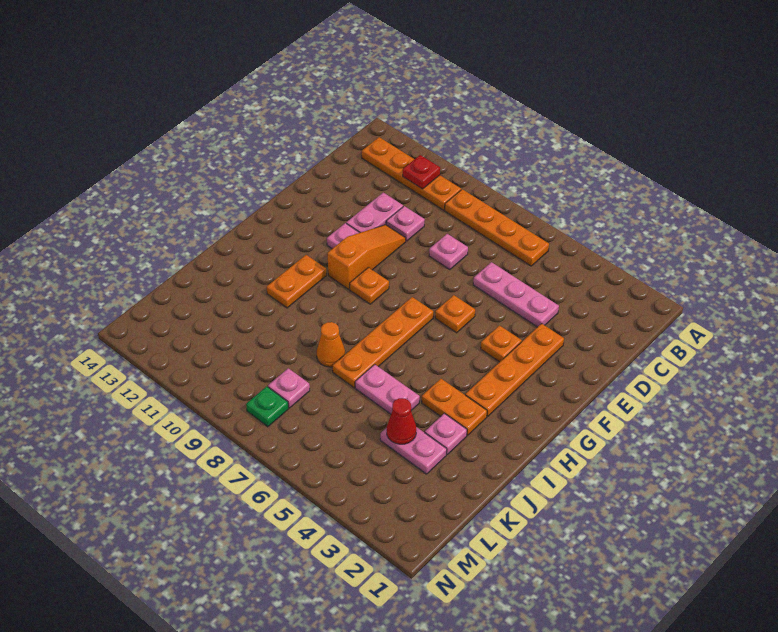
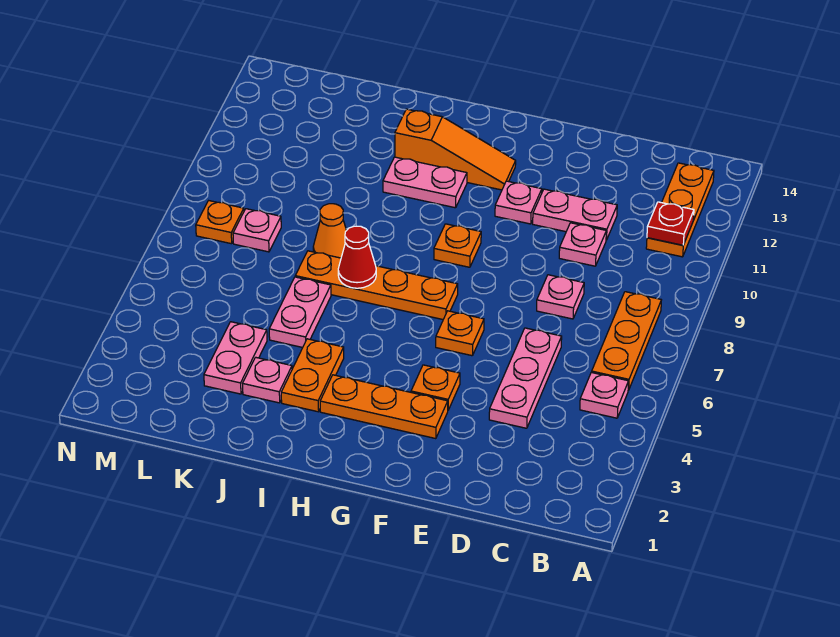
none -> pink plate B5 level 1
orange plate B6:B9 level 1 -> orange plate B6:B8 level 1
orange plate B10:B13 level 1 -> orange plate B11:B13 level 1
orange plate E3:H3 level 1 -> orange plate F3:H3 level 1
orange slope E10:G10 level 1 top G -> orange slope G12:I12 level 1 top I
orange plate H11:I11 level 1 -> pink plate H11:I11 level 1
red cone K4 level 2 -> red cone I7 level 2
green plate M8 level 1 -> orange plate M8 level 1

